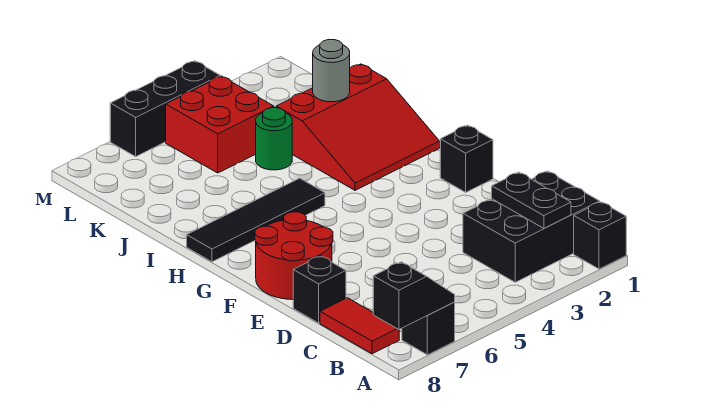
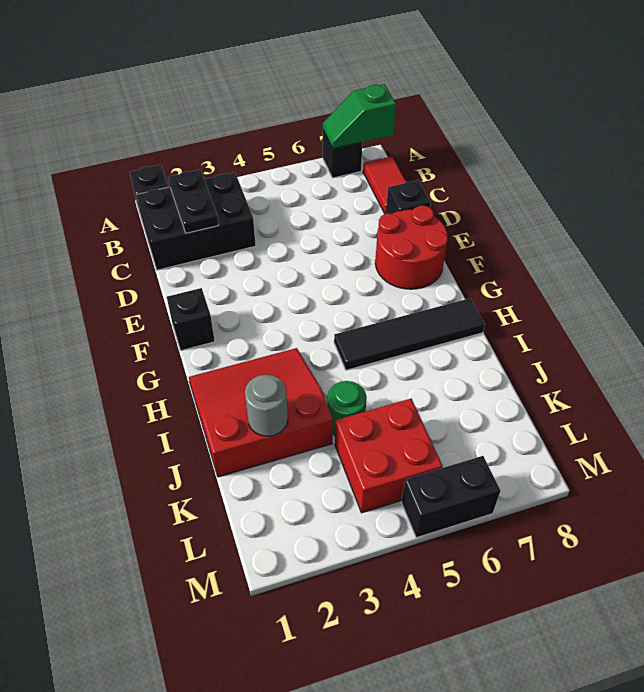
black slope A7:A8 level 2 top 8 -> green slope A7:A8 level 2 top 8
black brick M4:M6 level 1 -> black brick M5:M6 level 1

